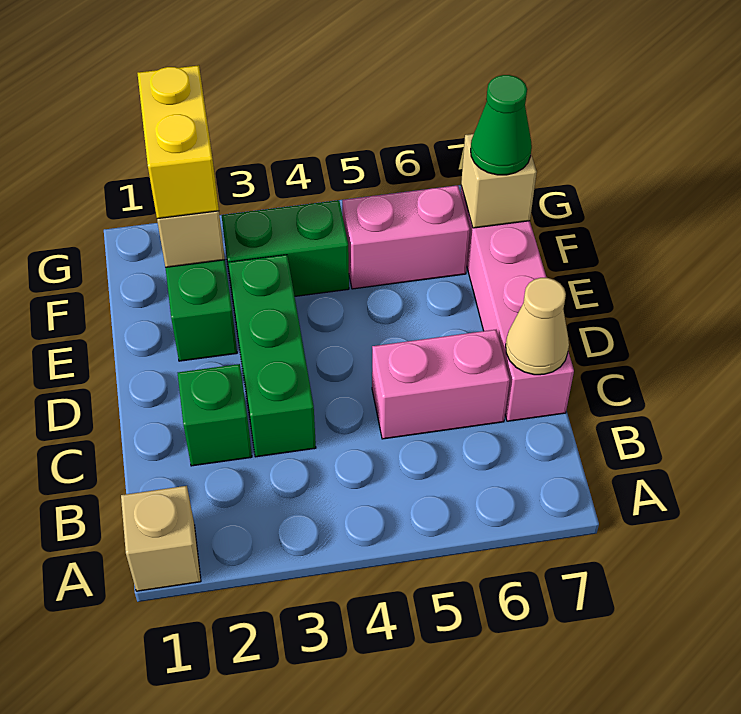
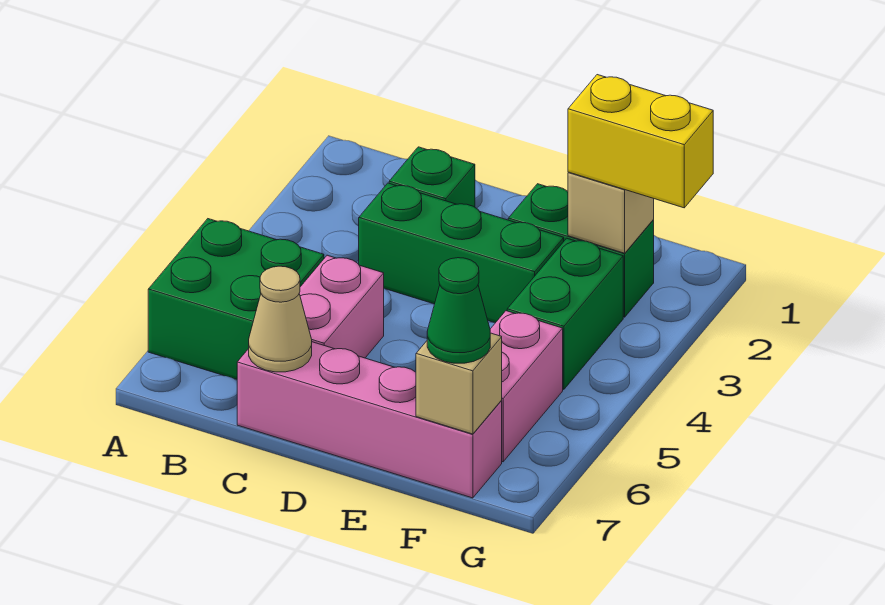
tan brick A1 level 1 -> none
none -> green brick A5:B6 level 1

